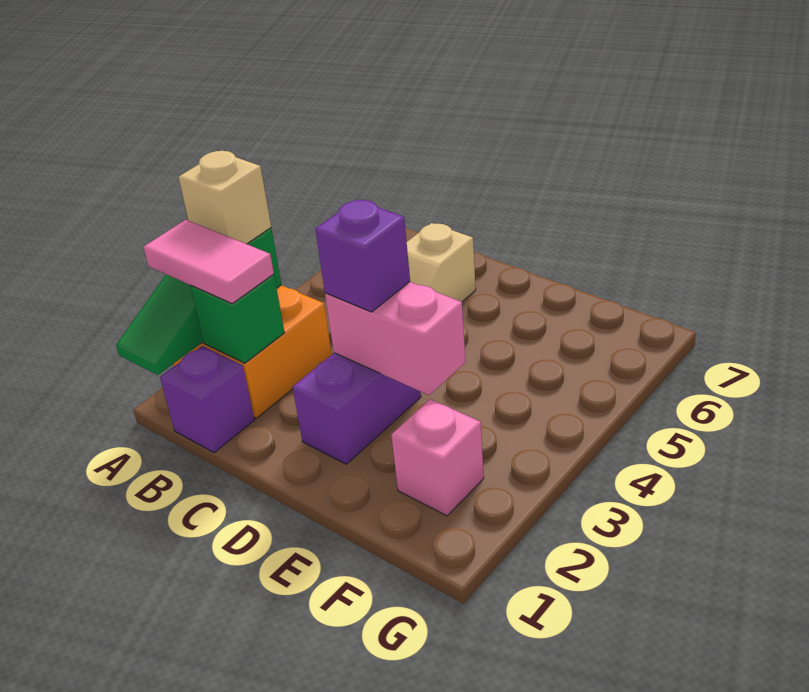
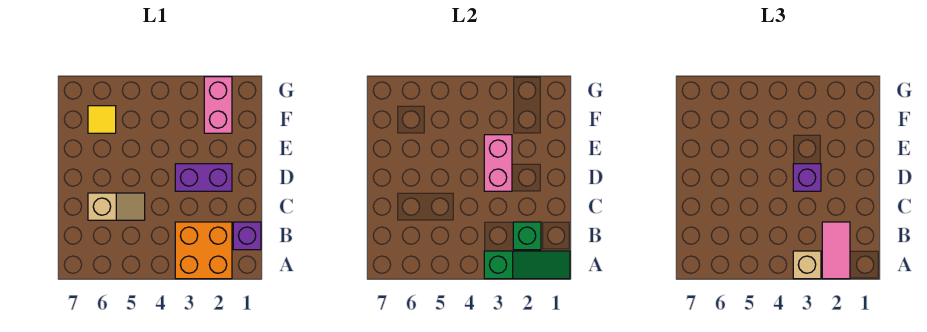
pink brick F2 level 1 -> pink brick F2:G2 level 1
none -> yellow tile F6 level 1

